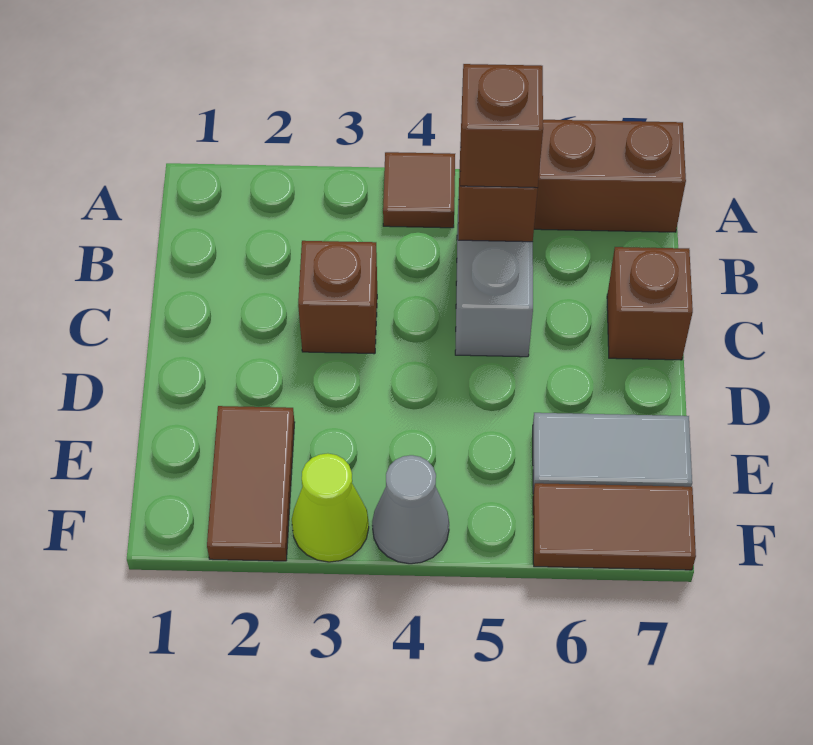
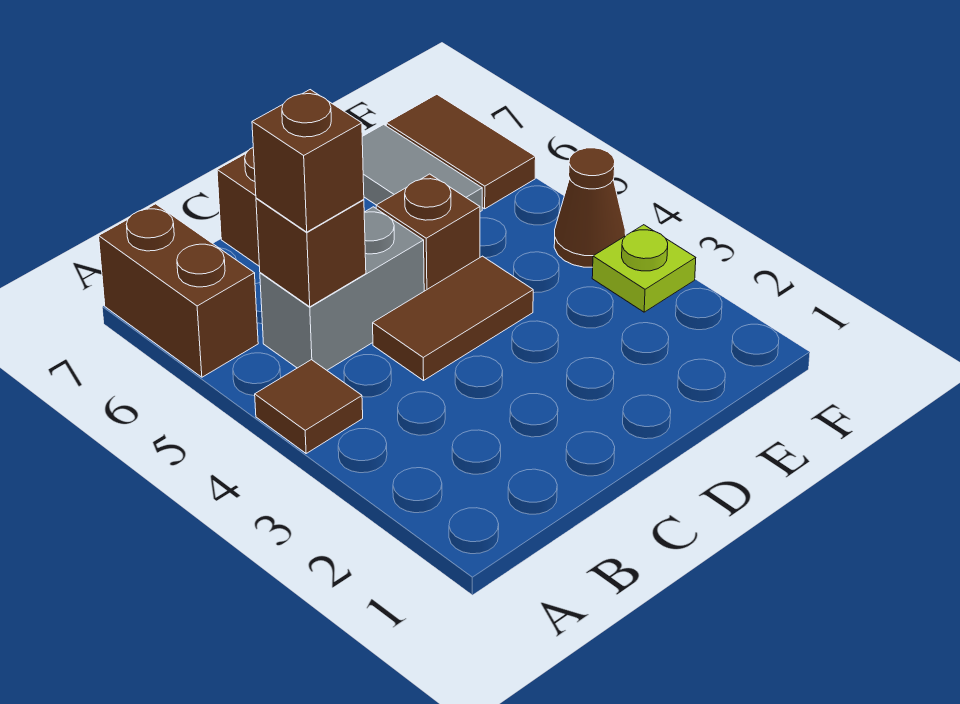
brown brick C3 level 1 -> brown brick D5 level 1
brown tile E2:F2 level 1 -> brown tile C4:D4 level 1
lime cone F3 level 1 -> lime plate F3 level 1
grey cone F4 level 1 -> brown cone F4 level 1

